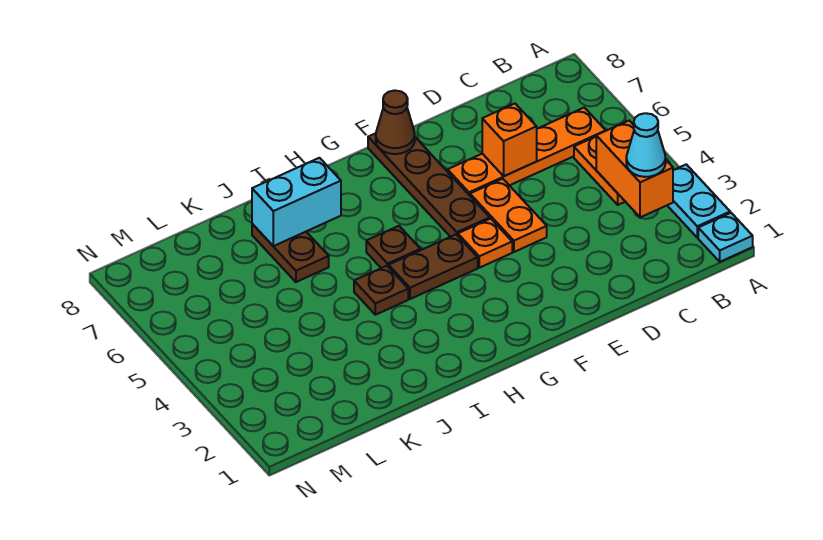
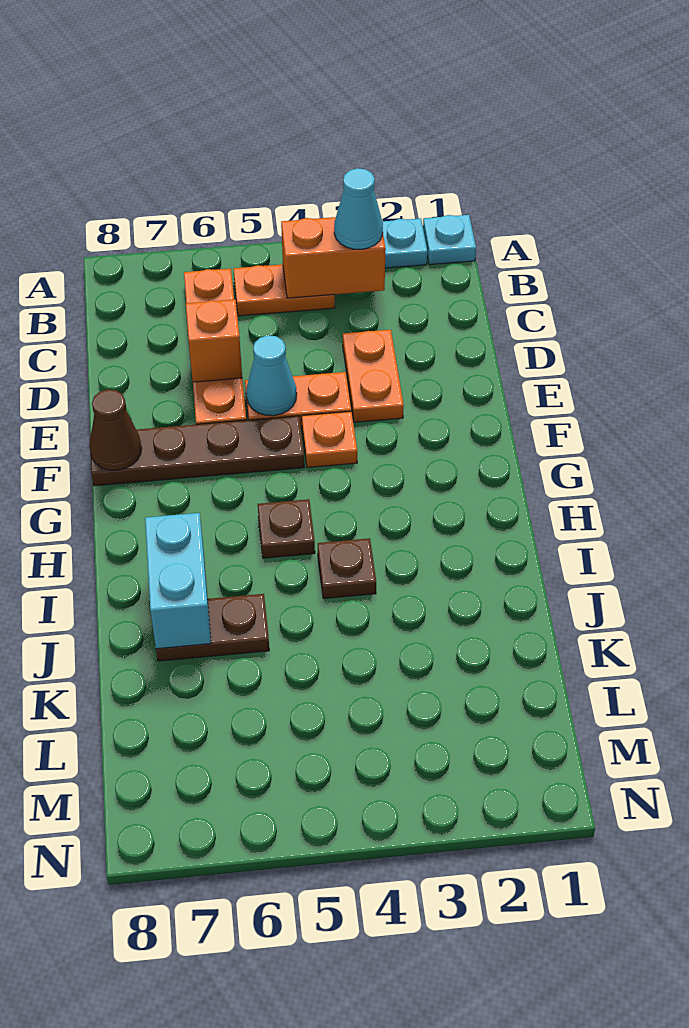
none -> orange plate D3:E3 level 1
none -> cyan cone E5 level 2
brown plate G4:H4 level 1 -> none

